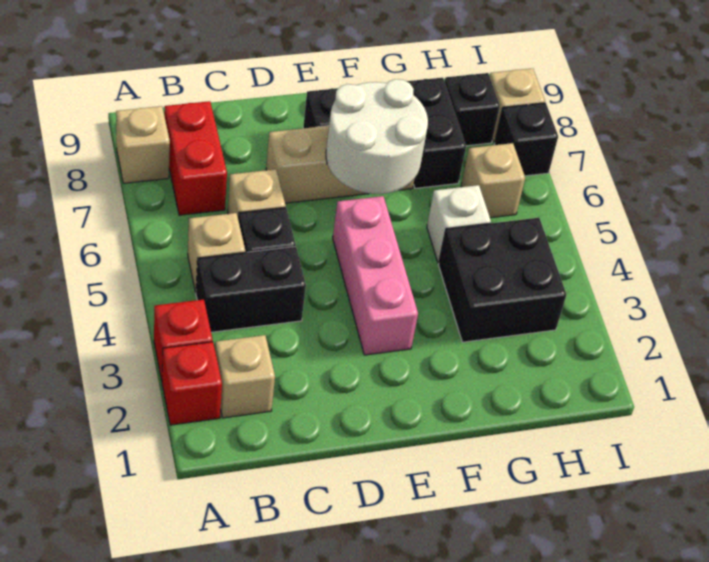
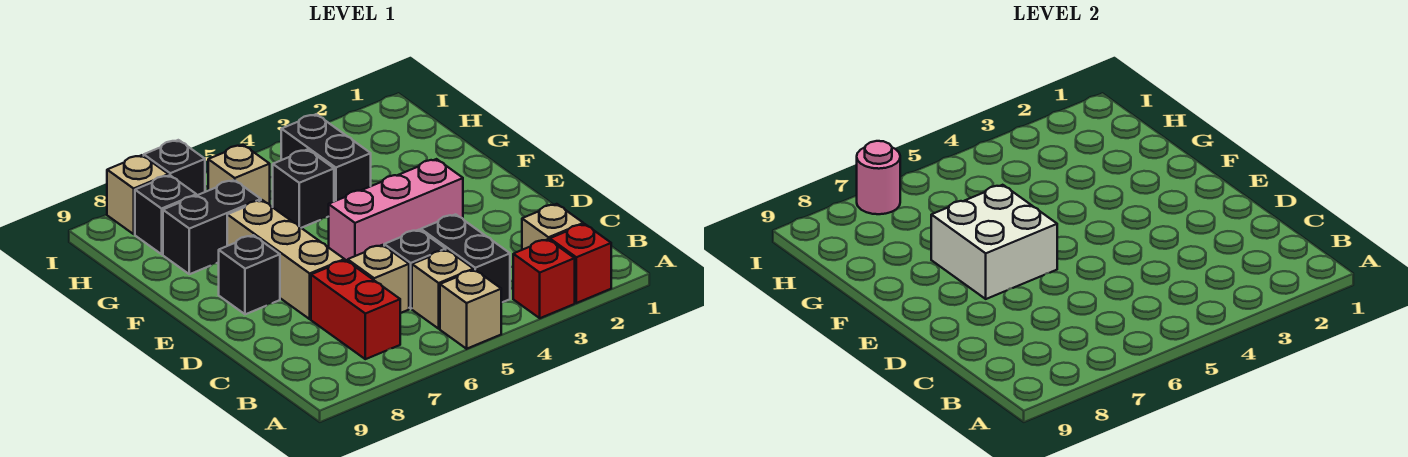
tan brick A8 level 1 -> tan brick A5 level 1
red brick B7:B8 level 1 -> red brick B7:C7 level 1
white round brick E6:F7 level 2 -> white brick E6:F7 level 2
black brick G3:H4 level 1 -> black brick G4:H4 level 1
white brick G5 level 1 -> black brick G5 level 1
none -> pink round brick I7 level 2

